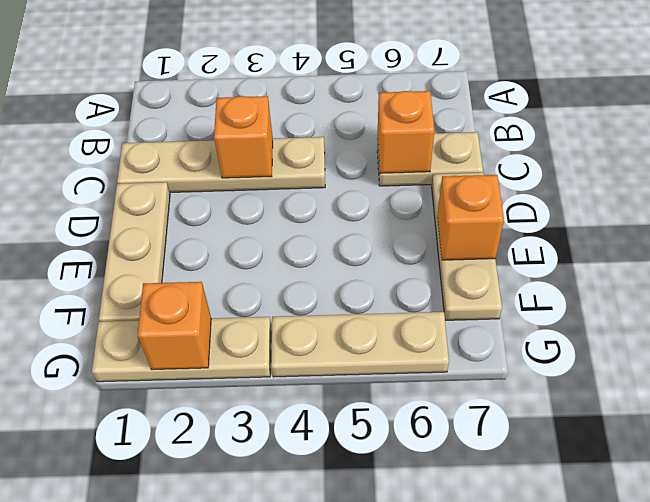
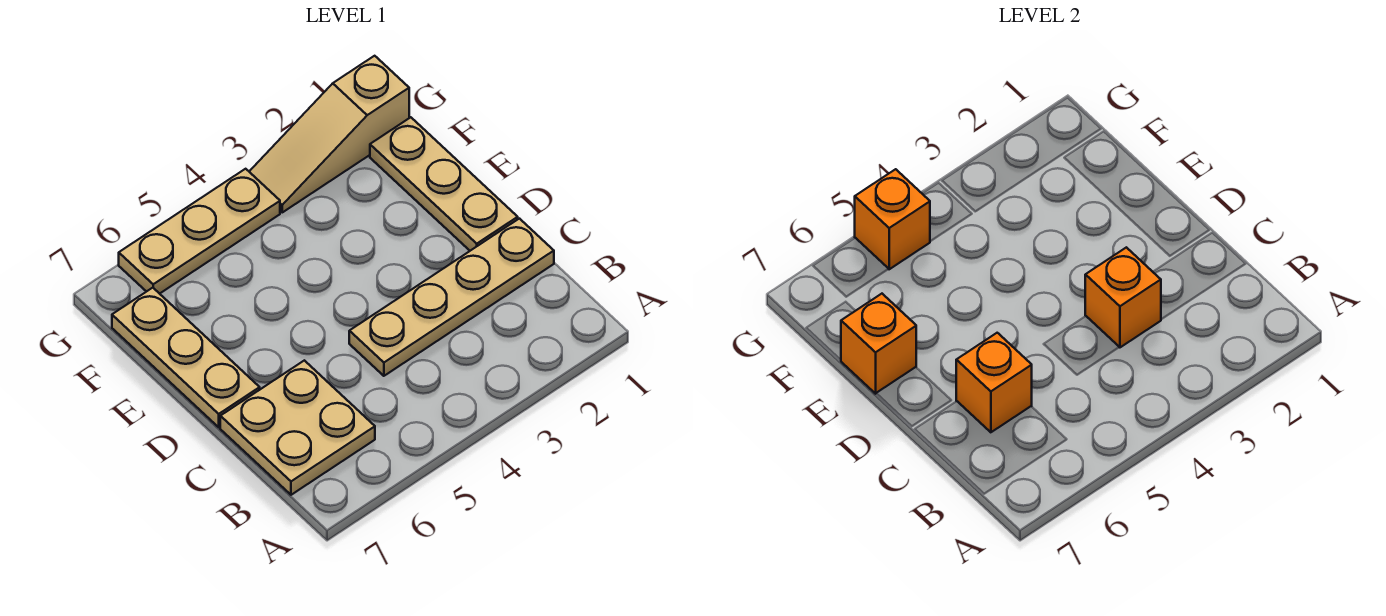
tan plate C6:C7 level 1 -> tan plate B6:C7 level 1
tan plate G1:G3 level 1 -> tan slope G1:G3 level 1 top 1
orange brick G2 level 2 -> orange brick G5 level 2

